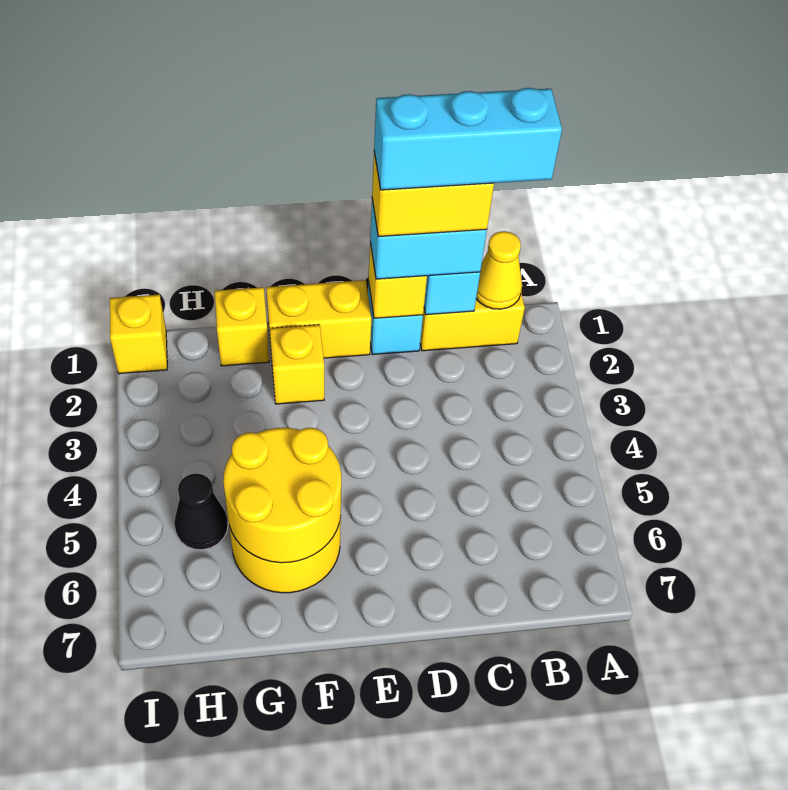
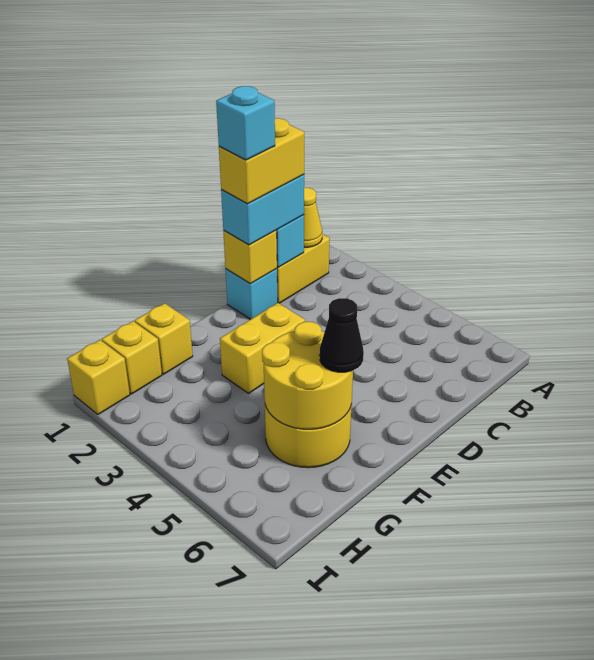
cyan brick B1:D1 level 5 -> cyan brick D1 level 5
yellow brick E1:F1 level 1 -> yellow brick E3:F3 level 1
yellow brick F2 level 1 -> yellow brick H1 level 1
black cone H5 level 1 -> black cone F6 level 3

